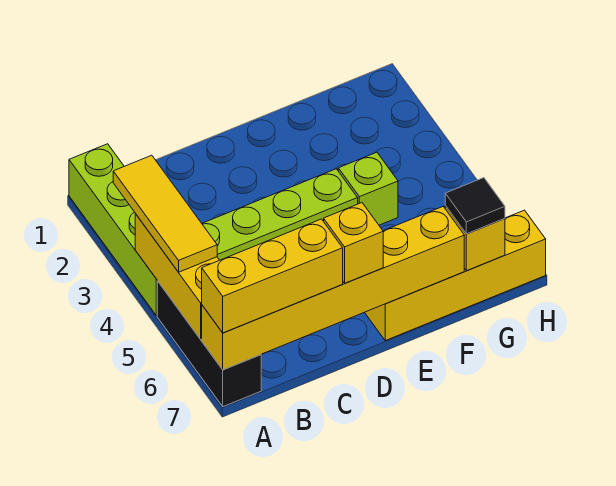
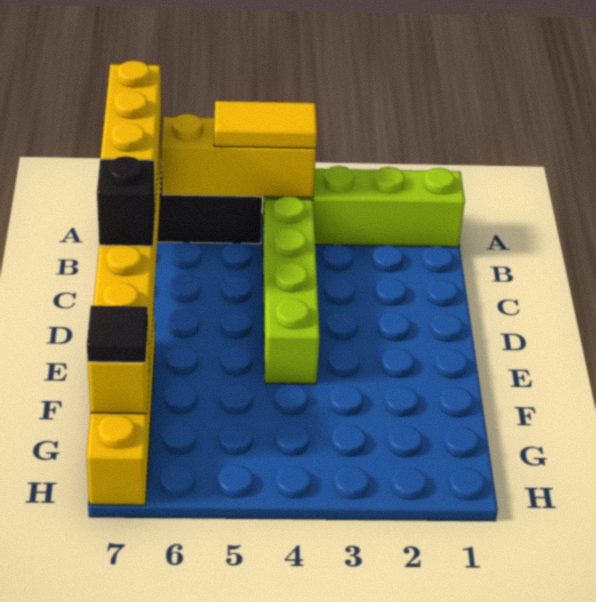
yellow tile A3:A5 level 3 -> yellow tile A4:A5 level 3
yellow brick D7 level 3 -> black brick D7 level 3
lime brick F4 level 1 -> none

